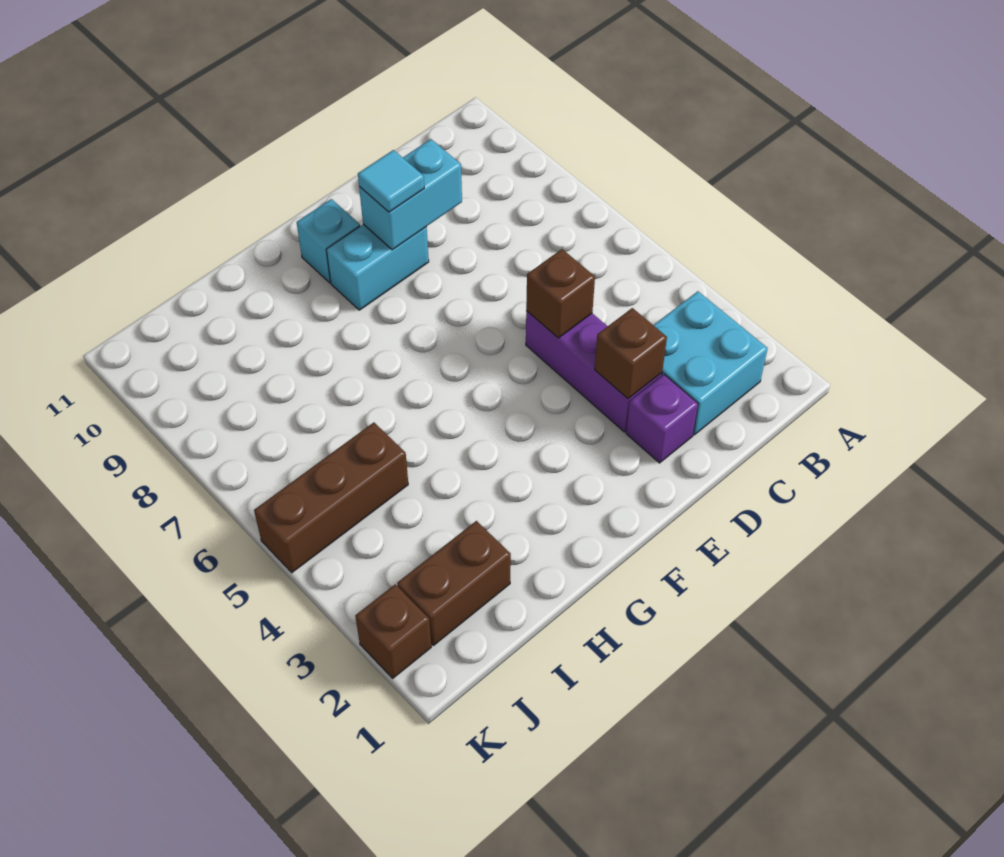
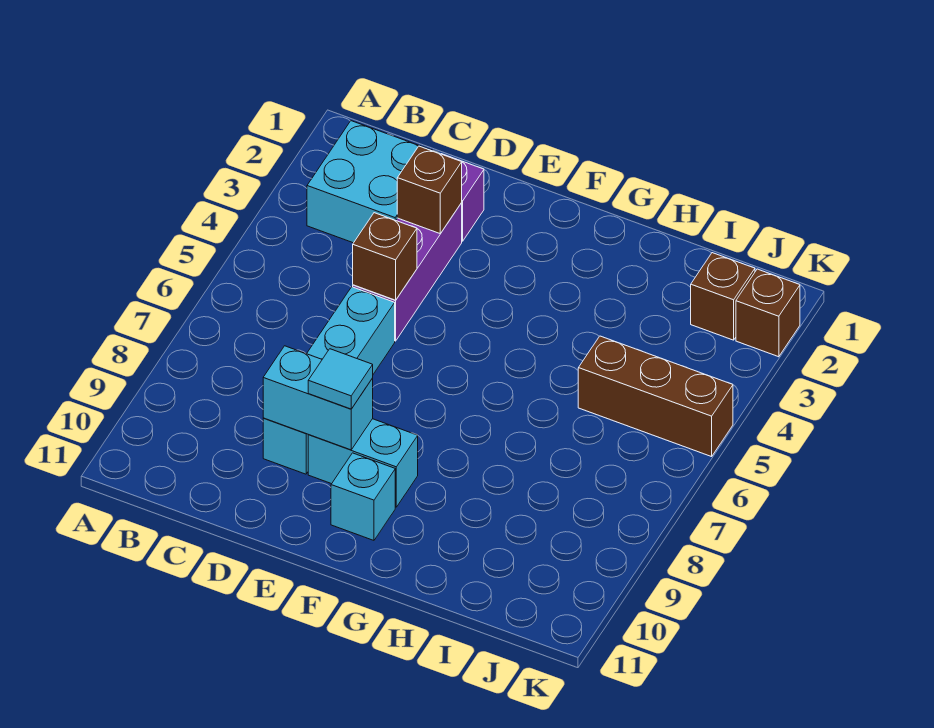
none -> cyan brick D6:D9 level 1
brown brick I2:J2 level 1 -> brown brick J2 level 1

